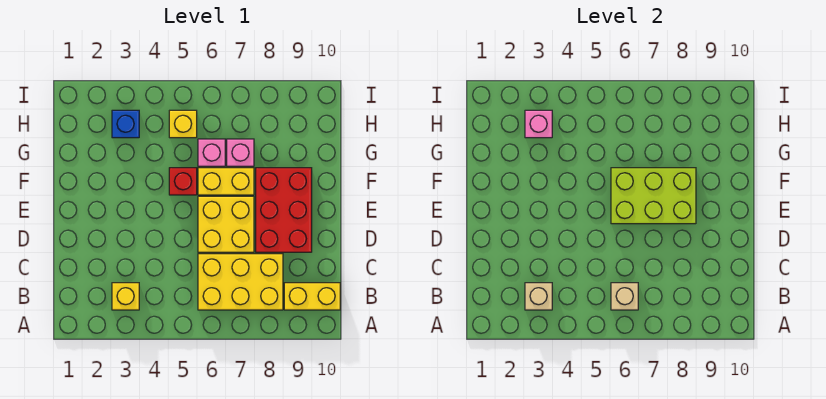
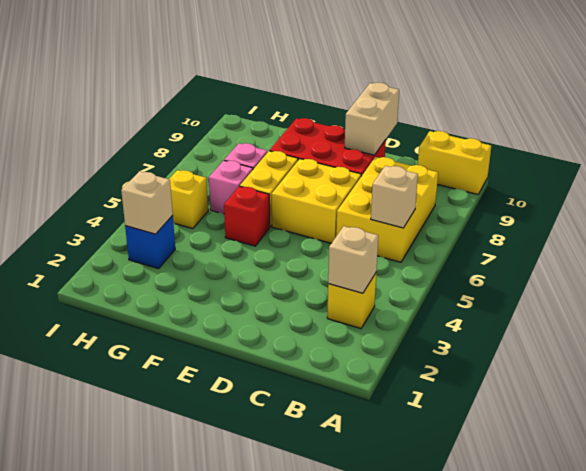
yellow brick B9:B10 level 1 -> yellow brick A10:B10 level 1
none -> tan brick D9:D10 level 2
lime brick E6:F8 level 2 -> none
pink brick H3 level 2 -> tan brick H3 level 2

